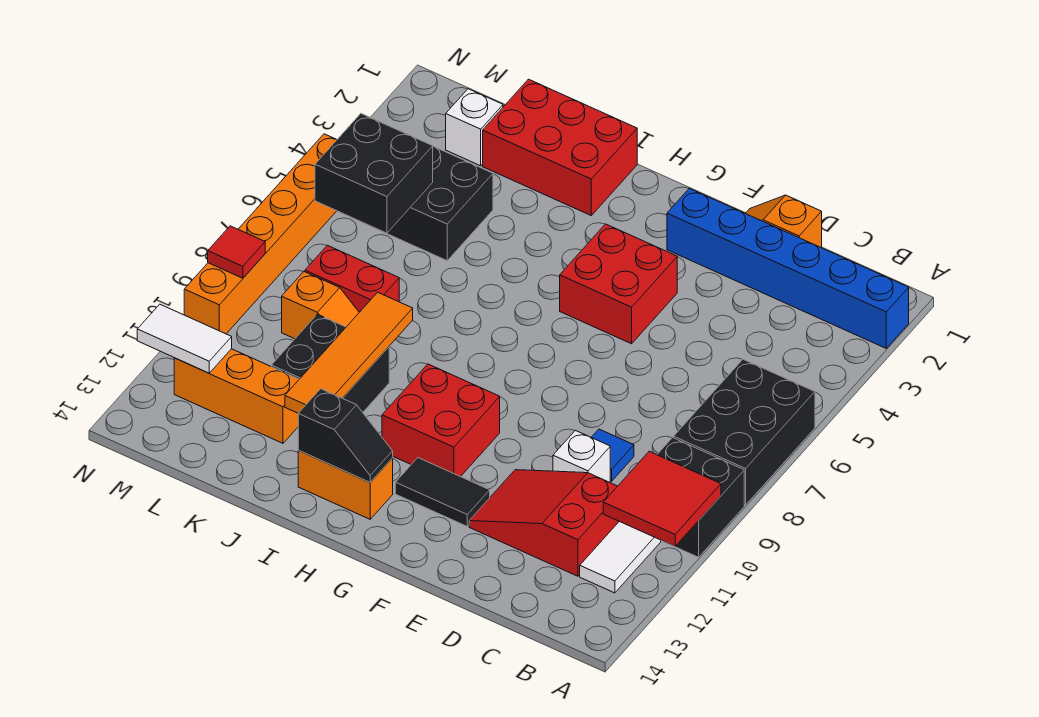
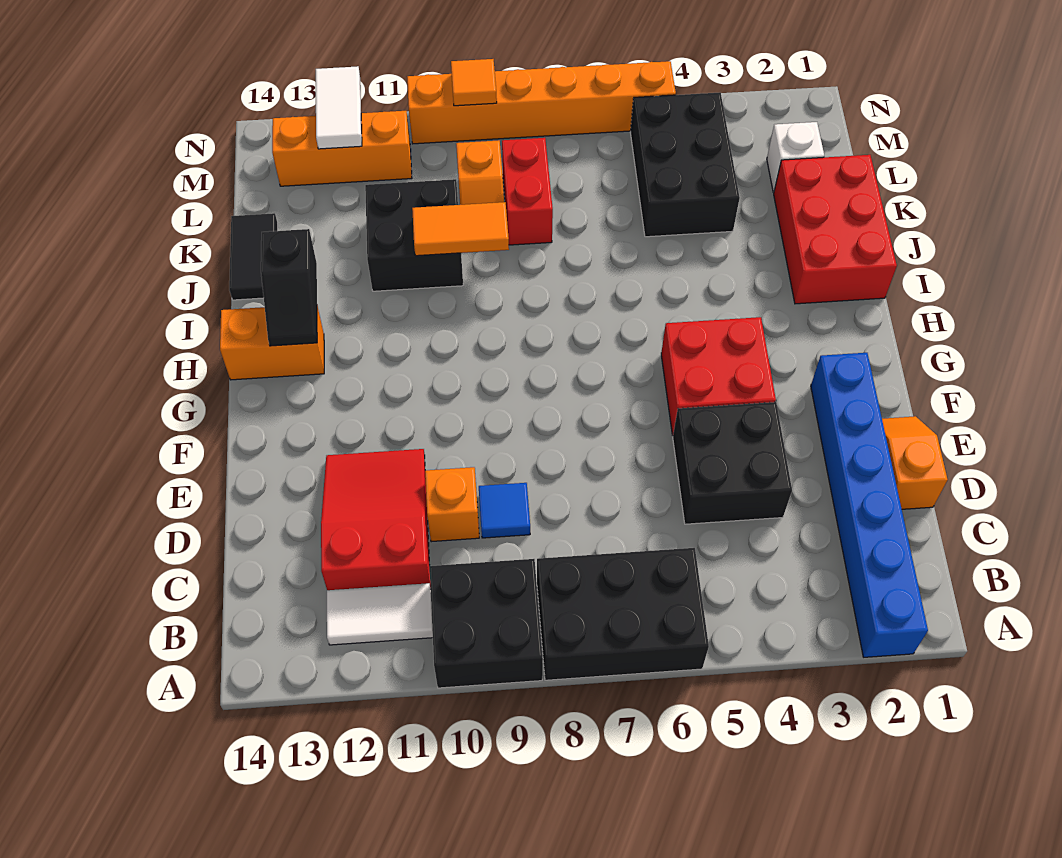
red tile A10:B11 level 2 -> none
white brick D10 level 1 -> orange brick D10 level 1
black tile F12:G12 level 1 -> black tile J14:K14 level 1
red brick G10:H11 level 1 -> none
orange brick H13:I13 level 1 -> orange brick H13:H14 level 1
orange tile J9:J12 level 2 -> orange tile J9:J10 level 2
orange brick K12:M12 level 1 -> orange brick M11:M13 level 1
black brick L5:M6 level 2 -> black brick D4:E5 level 1
red tile N9 level 2 -> orange tile N9 level 2

